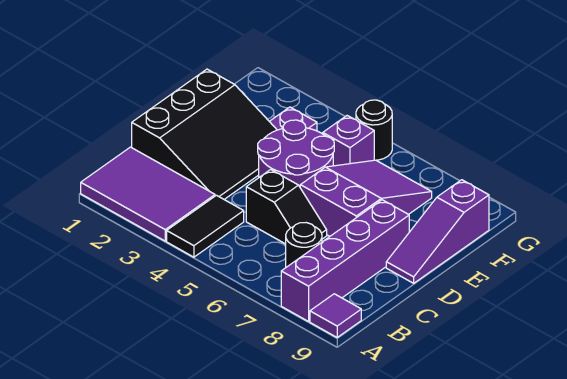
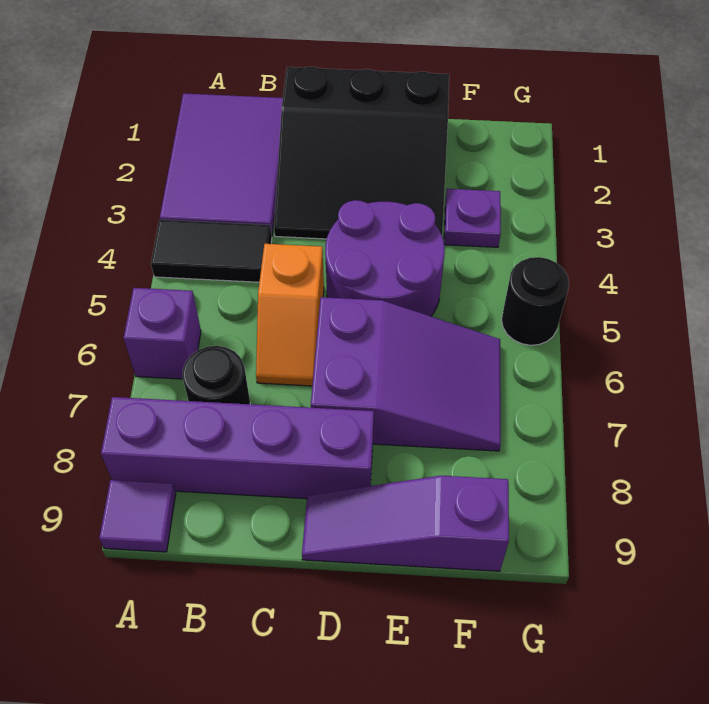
black slope C5:C6 level 1 top 5 -> orange slope C5:C6 level 1 top 5
purple brick F5 level 1 -> purple brick A6 level 1

